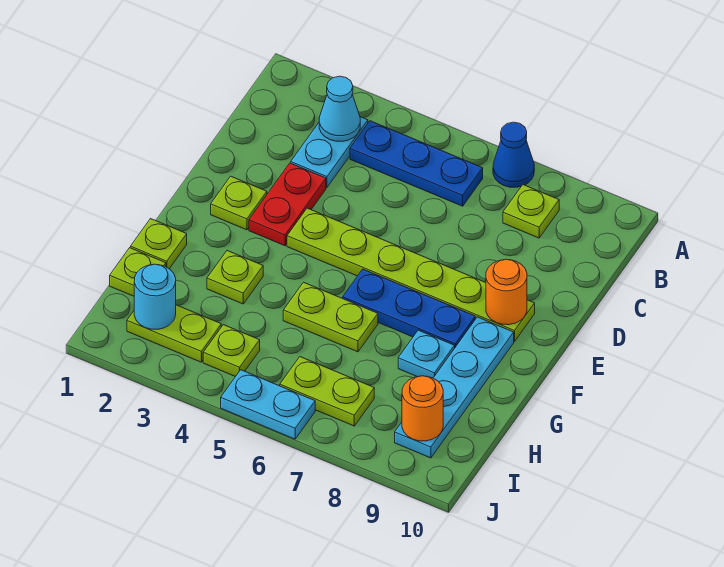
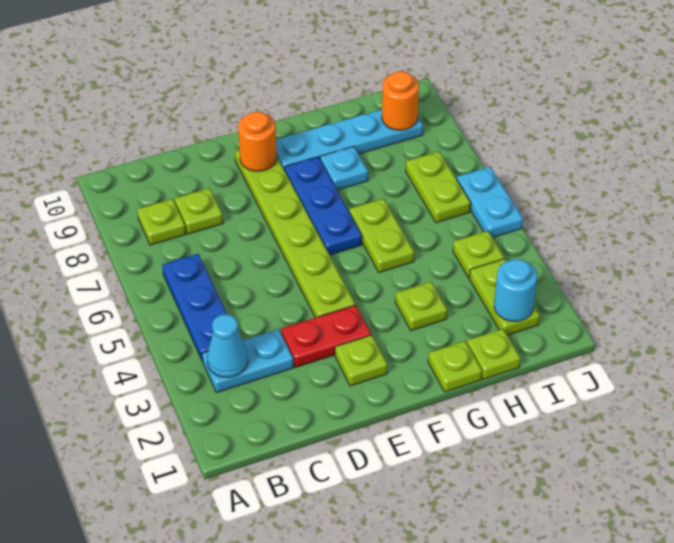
blue cone A7 level 1 -> none
none -> lime plate C8 level 1

